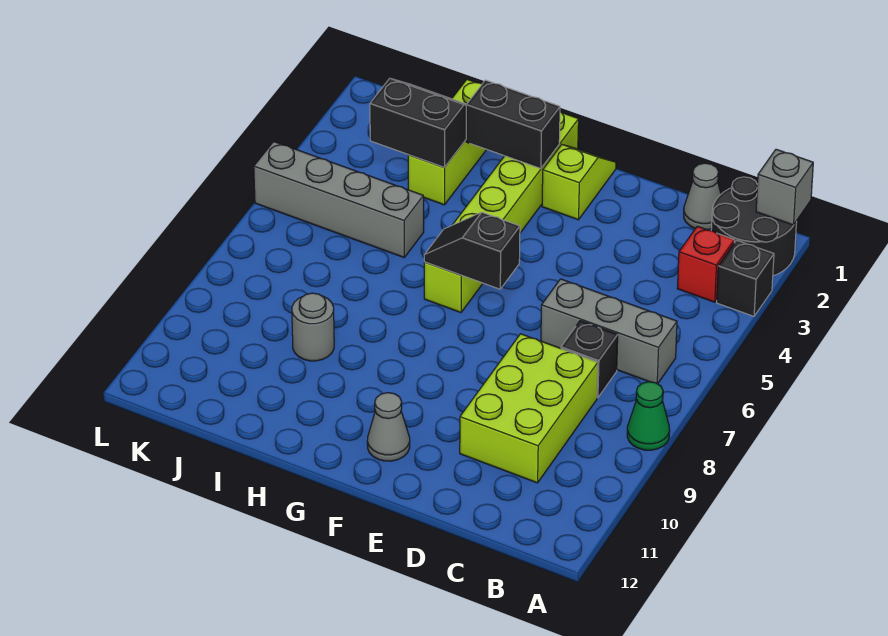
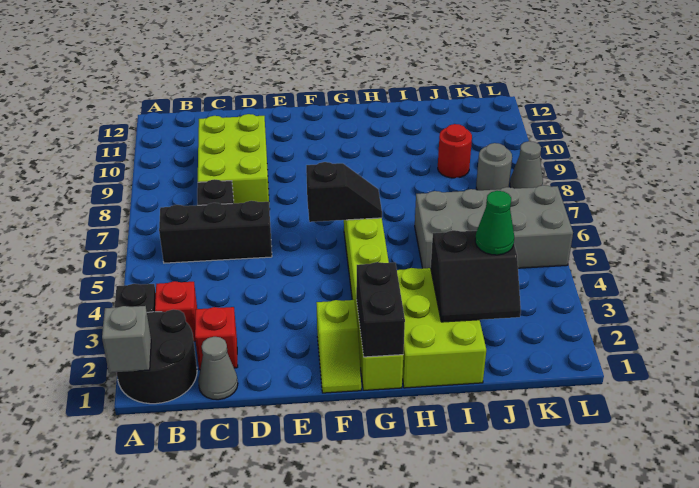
green cone A8 level 1 -> green cone J3 level 3
grey brick B6:D6 level 1 -> black brick B6:D6 level 1
none -> red brick C2 level 1
grey cone F11 level 1 -> grey cone L8 level 1
black brick G2:H2 level 2 -> black brick G1:G2 level 2
lime brick I1:I3 level 1 -> lime brick H1:I3 level 1
grey brick I5:L5 level 1 -> grey brick I5:L6 level 1
grey round brick I9 level 1 -> grey round brick K8 level 1
none -> red round brick J9 level 1

